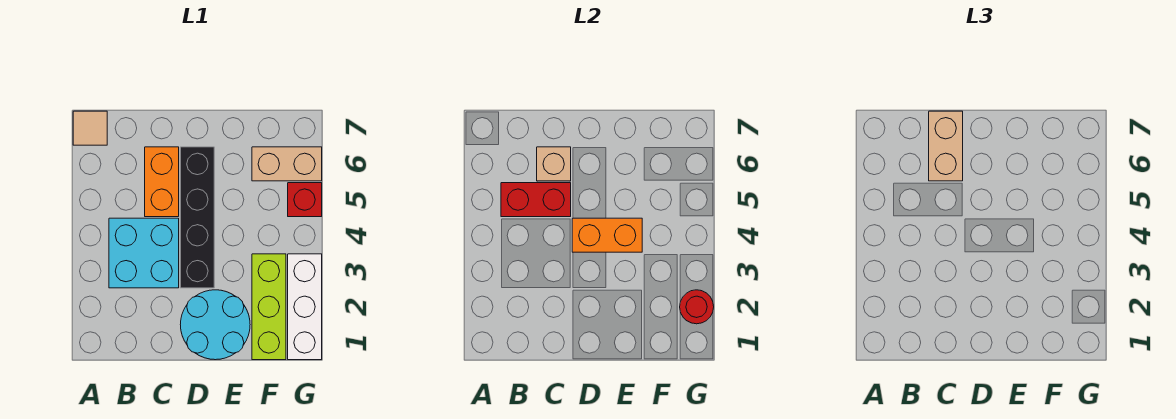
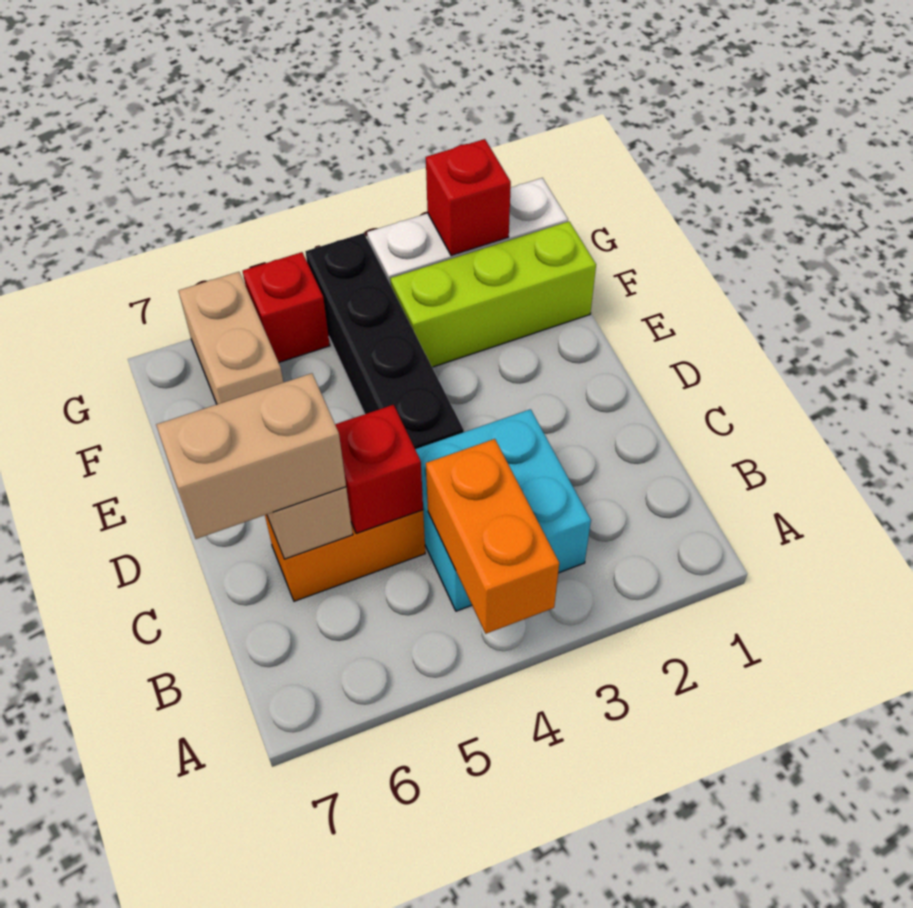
tan tile A7 level 1 -> none
red brick B5:C5 level 2 -> red brick C5 level 2
cyan round brick D1:E2 level 1 -> none
black brick D3:D6 level 1 -> black brick D4:G4 level 1
orange brick D4:E4 level 2 -> orange brick A4:B4 level 2
red round brick G2 level 2 -> red brick G2 level 2

